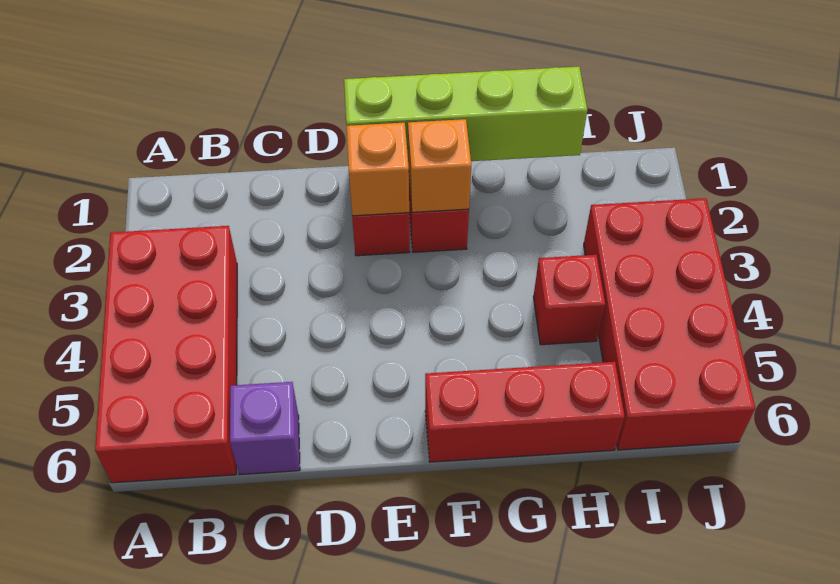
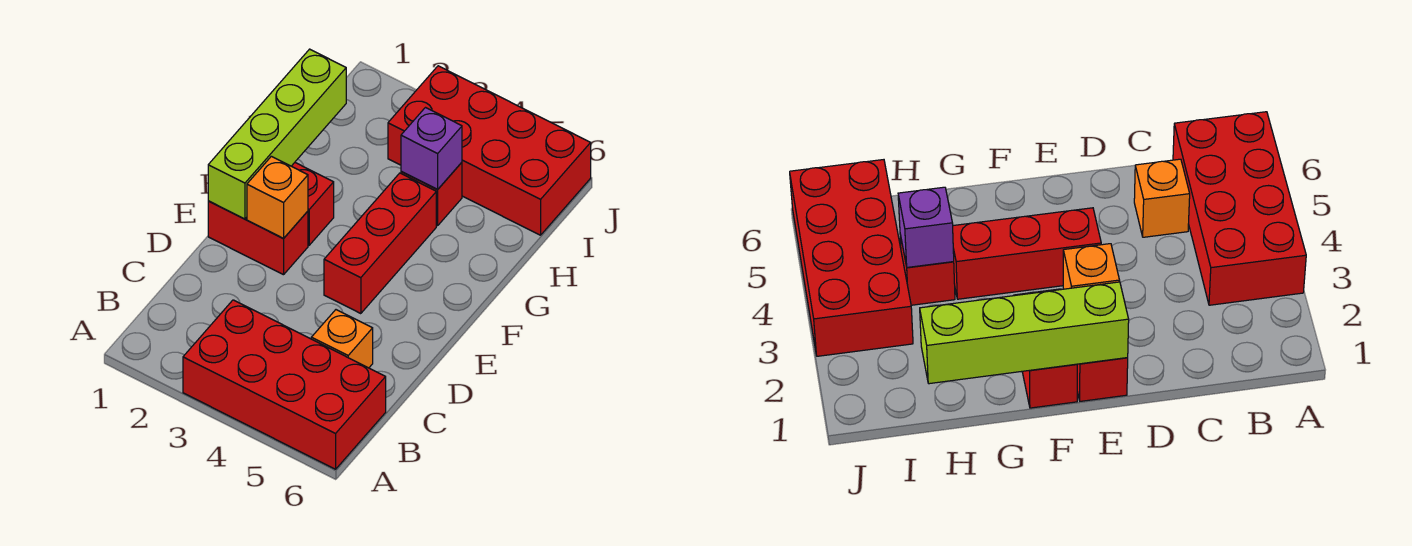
purple brick C6 level 1 -> purple brick H4 level 2
orange brick F2 level 2 -> orange brick C5 level 1
red brick F6:H6 level 1 -> red brick E4:G4 level 1

